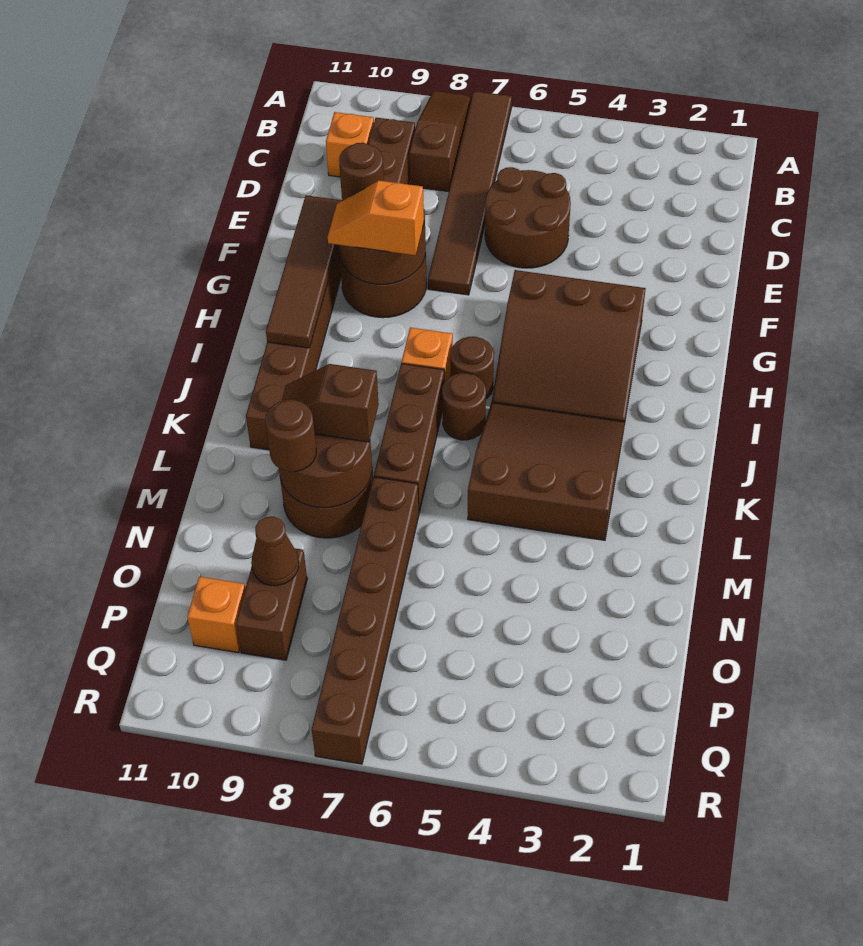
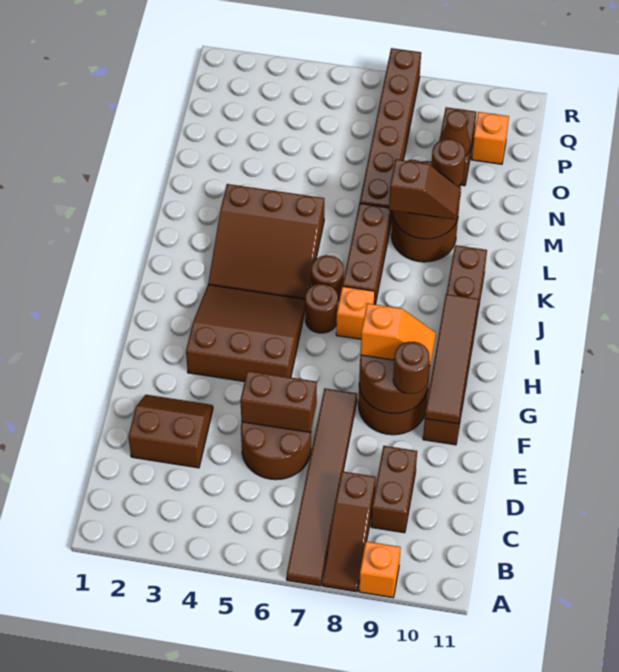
orange brick C10 level 1 -> orange brick A9 level 1
none -> brown slope D2:E3 level 1 top D
none -> brown brick E5:E6 level 2

